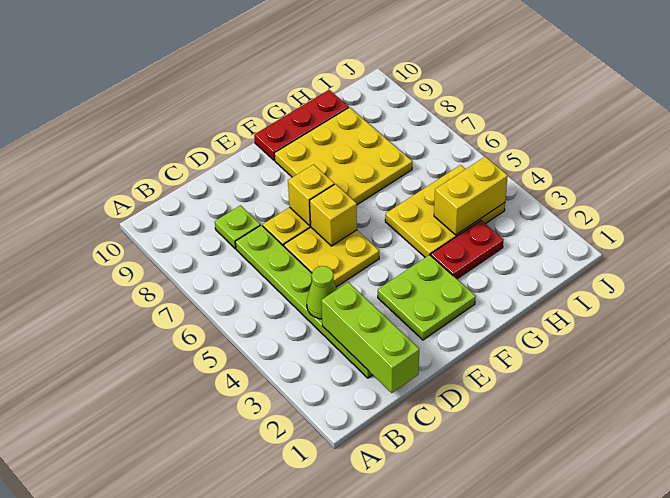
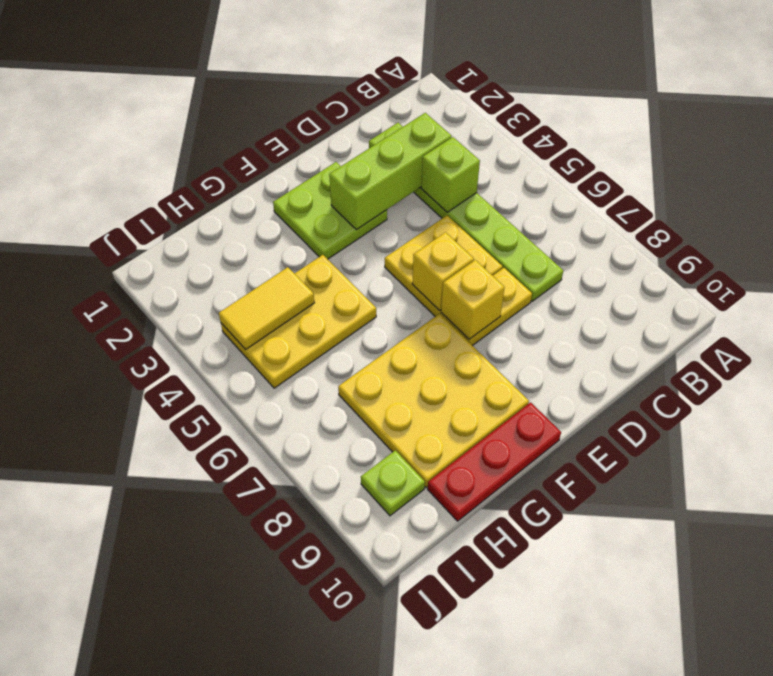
lime brick C1:C3 level 2 -> lime brick C3:E3 level 2
lime cone C4 level 2 -> lime brick C4 level 2
lime plate C8 level 1 -> lime plate I9 level 1
red plate G3:H3 level 1 -> none
yellow brick H4:I4 level 2 -> yellow tile H4:I4 level 2

